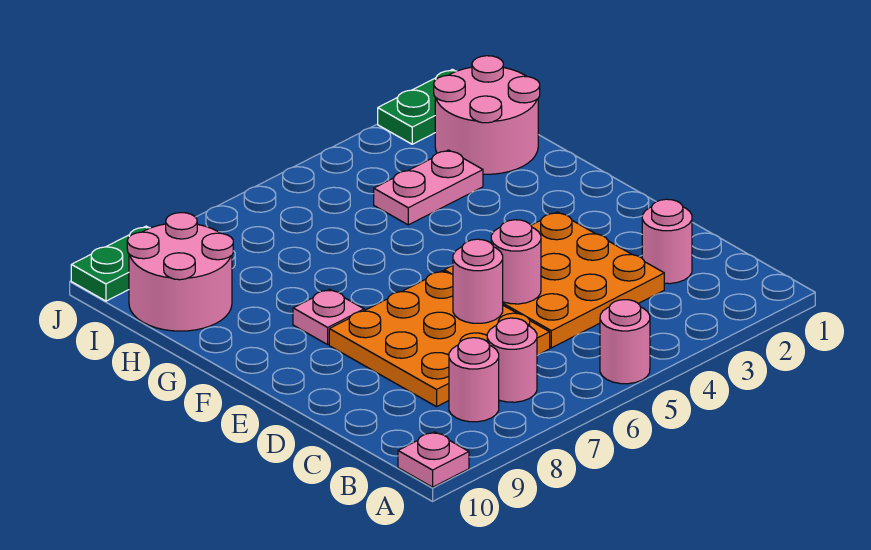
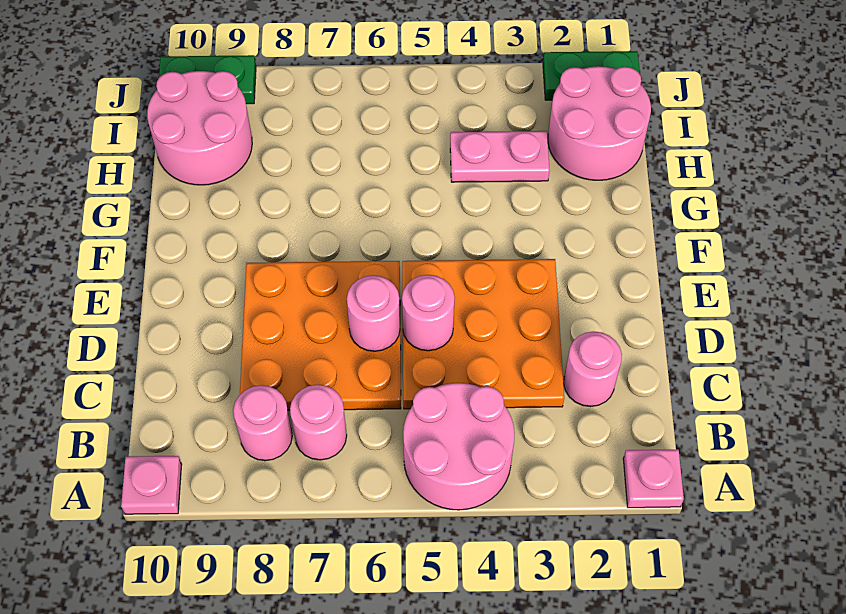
pink round brick A5 level 1 -> pink round brick A4:B5 level 1
pink plate F8 level 1 -> pink plate A1 level 1

